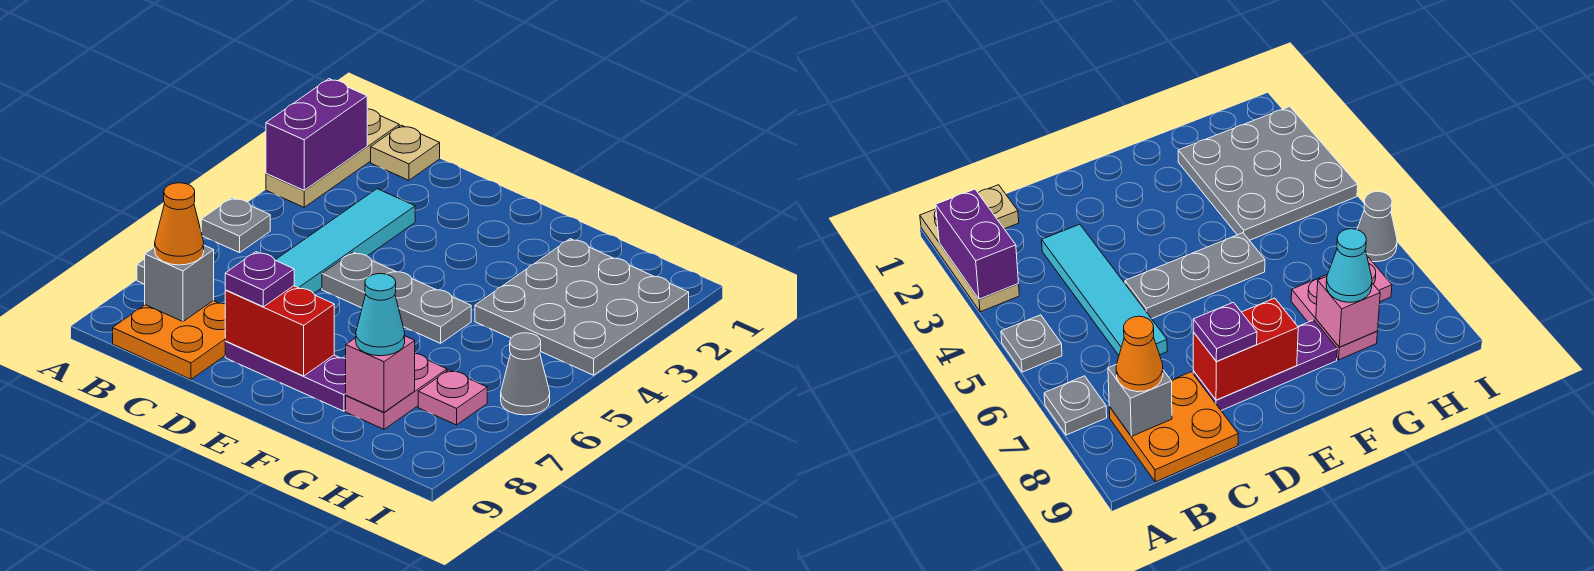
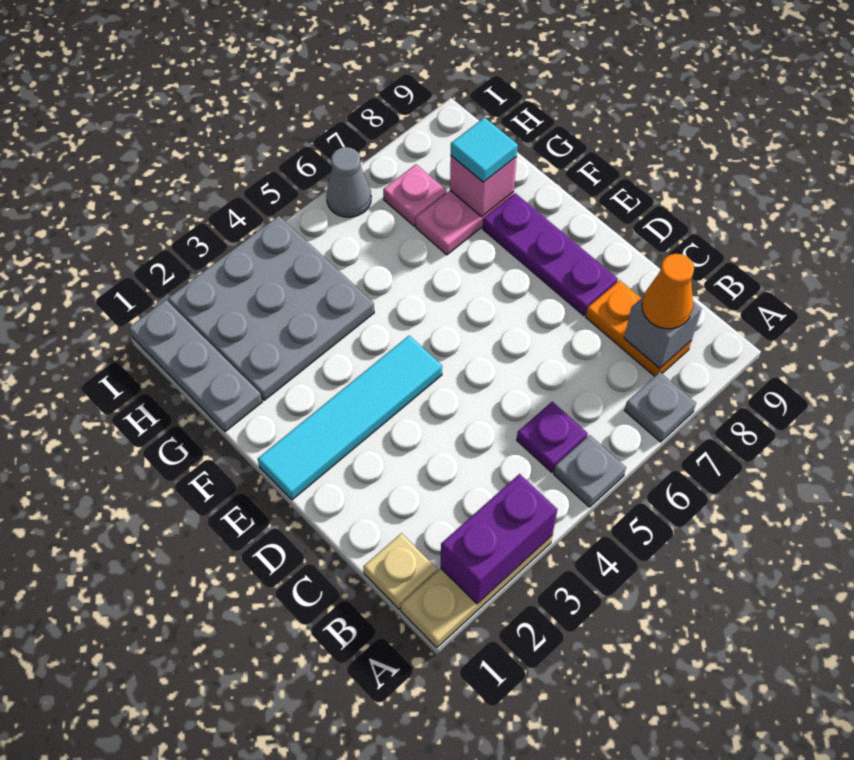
orange plate B8:C9 level 1 -> orange plate B8:C8 level 1
cyan tile C3:C6 level 1 -> cyan tile E1:E4 level 1
grey plate D5:F5 level 1 -> grey plate G1:I1 level 1
red brick D8:E8 level 2 -> none
purple plate D8 level 3 -> purple plate B5 level 1
cyan cone G8 level 3 -> cyan tile G8 level 3

